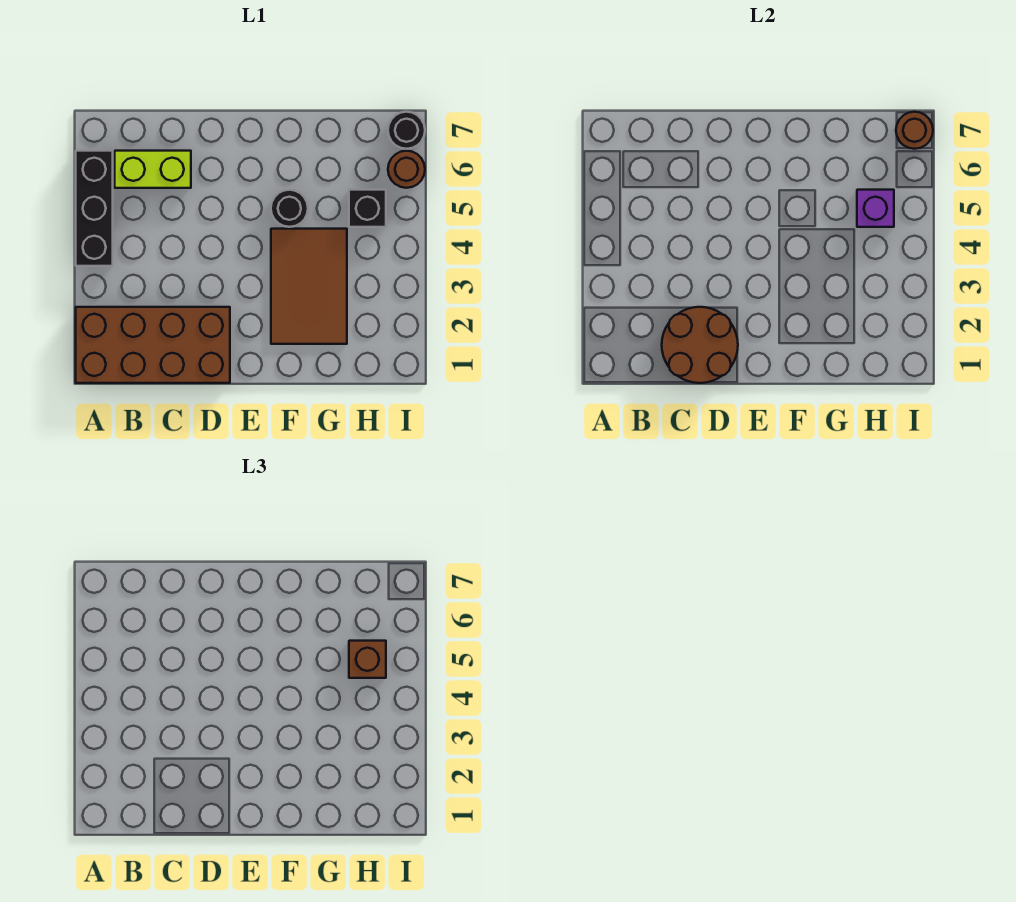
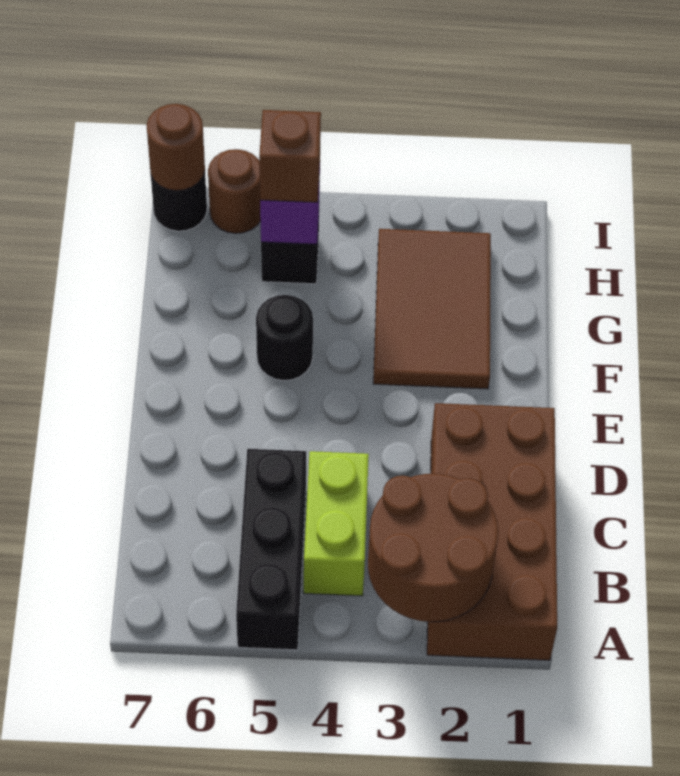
black brick A4:A6 level 1 -> black brick A5:C5 level 1
lime brick B6:C6 level 1 -> lime brick B4:C4 level 1
brown round brick C1:D2 level 2 -> brown round brick A2:B3 level 2
brown tile F2:G4 level 1 -> brown tile F2:H3 level 1

